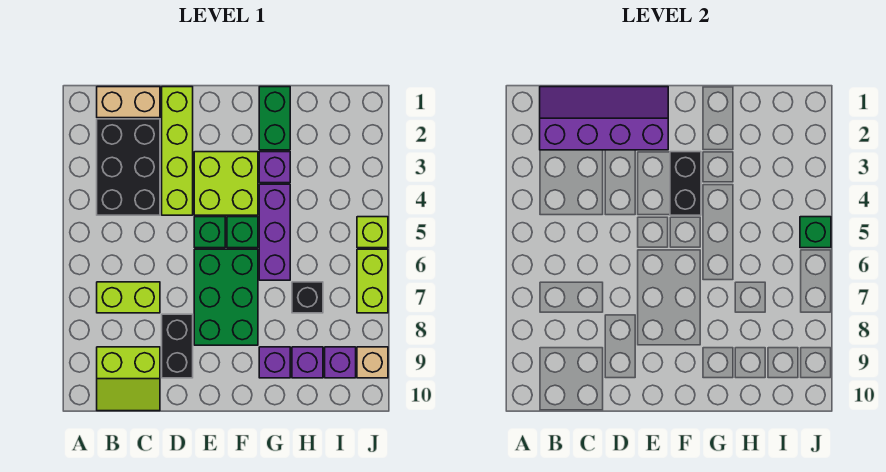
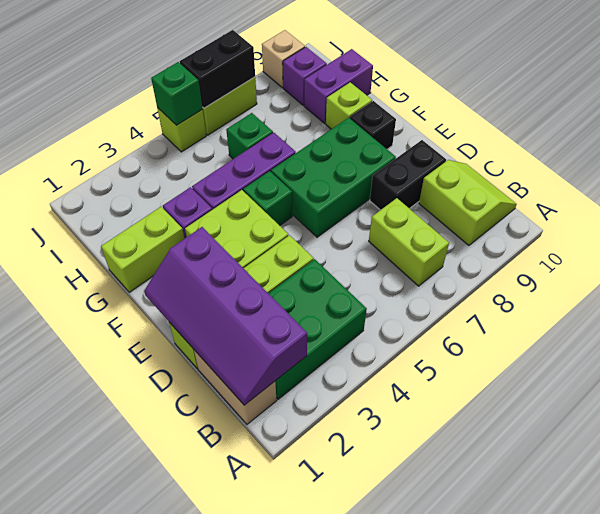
black brick B2:C4 level 1 -> green brick B2:C4 level 1
green brick E5 level 1 -> green brick H6 level 1
black brick F3:F4 level 2 -> black brick J6:J7 level 2
green brick G1:G2 level 1 -> lime brick G1:G2 level 1
purple brick G9 level 1 -> lime brick G9 level 1
black brick H7 level 1 -> black brick F9 level 1
purple brick H9 level 1 -> purple brick H9:H10 level 1

